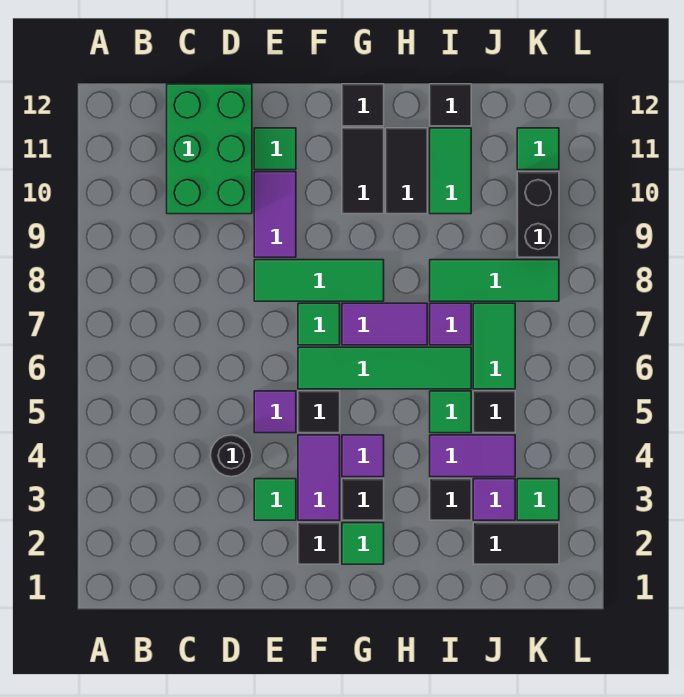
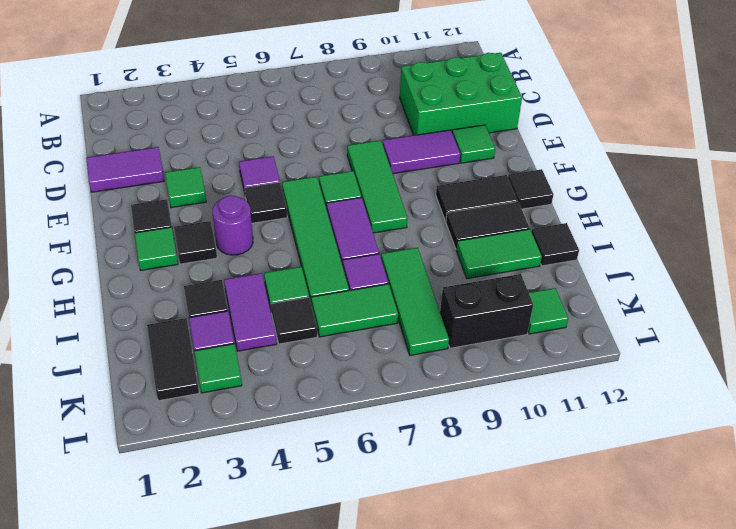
black round brick D4 level 1 -> none
purple tile F3:F4 level 1 -> purple tile D1:D2 level 1
purple tile G4 level 1 -> purple round brick G4 level 1

